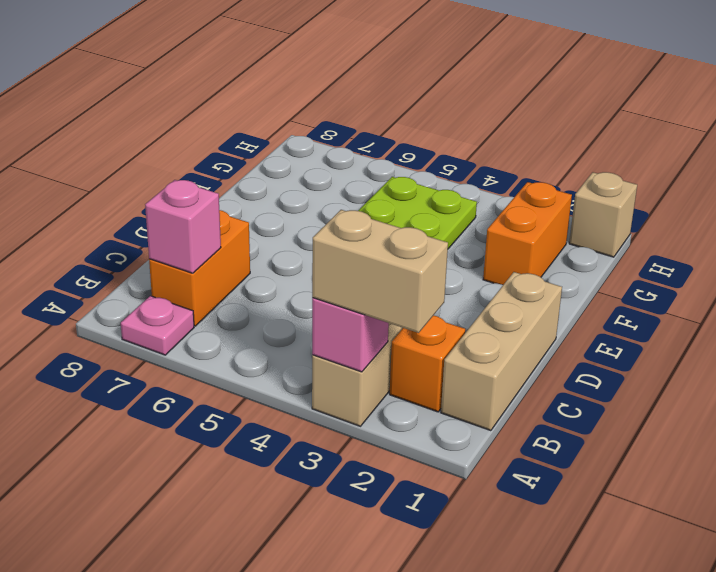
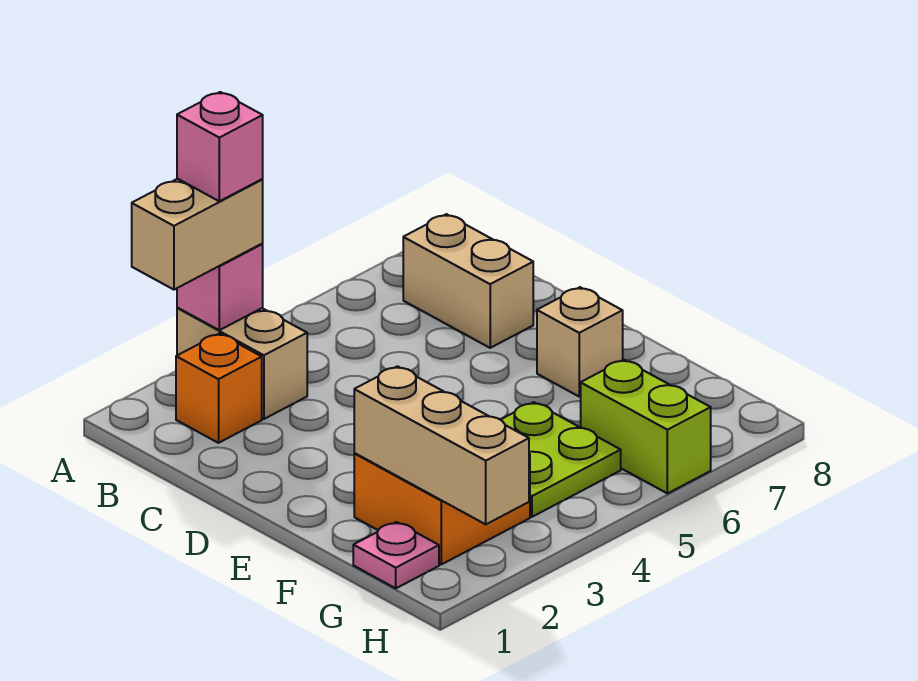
pink plate A7 level 1 -> pink plate G1 level 1
tan brick B1:D1 level 1 -> tan brick F2:H2 level 2
orange brick B7:C7 level 1 -> tan brick B7:C7 level 1
pink brick B7 level 2 -> pink brick A3 level 4
orange brick F2:G2 level 1 -> orange brick F2:G3 level 1
none -> lime brick G6:H6 level 1
tan brick H1 level 1 -> tan brick E7 level 1

